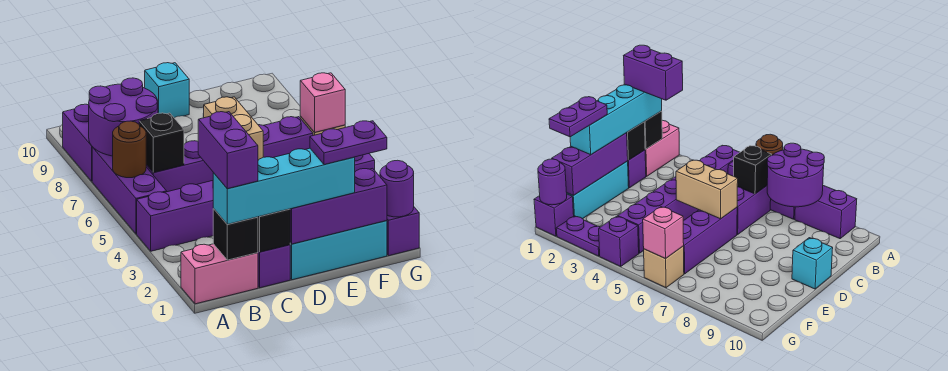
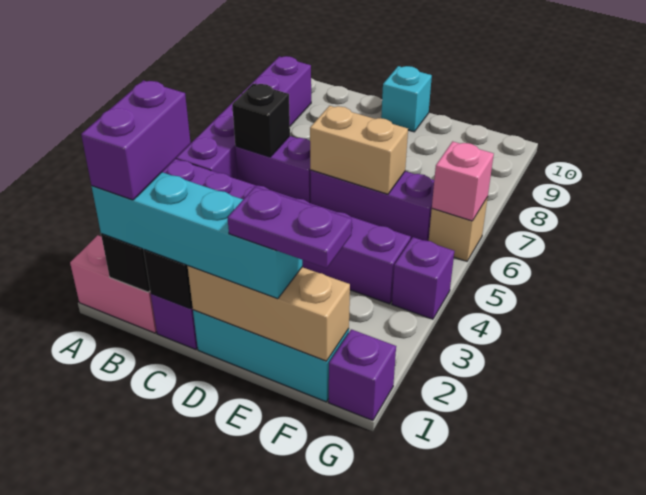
brown round brick A6 level 2 -> none
purple round brick A7:B8 level 2 -> none
purple brick D1:F1 level 2 -> tan brick D1:F1 level 2
tan brick D5:D6 level 2 -> tan brick D6:E6 level 2
purple round brick G1 level 2 -> none
purple plate G2:G3 level 1 -> none

